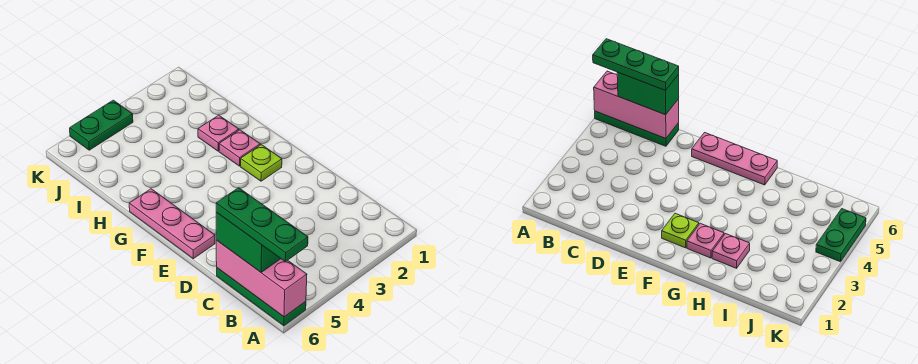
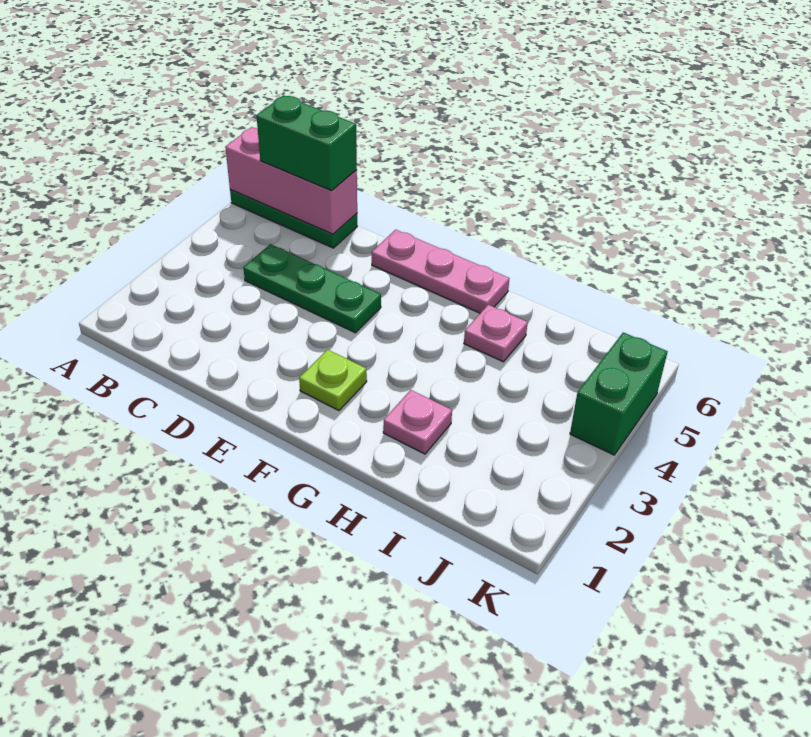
green plate A6:C6 level 4 -> green plate C4:E4 level 1
pink plate G2 level 1 -> pink plate H5 level 1
green plate K4:K5 level 1 -> green brick K4:K5 level 1

